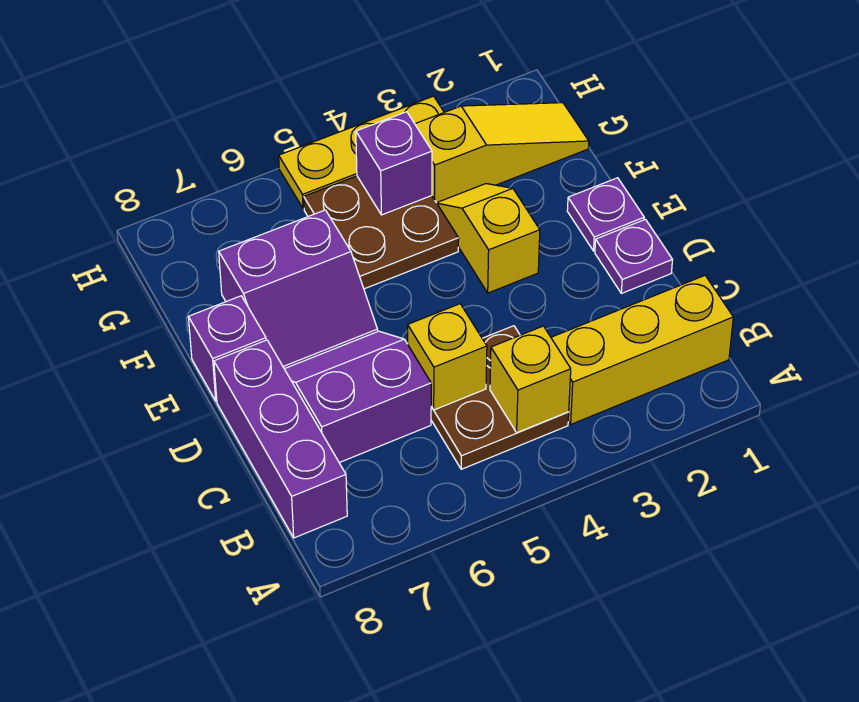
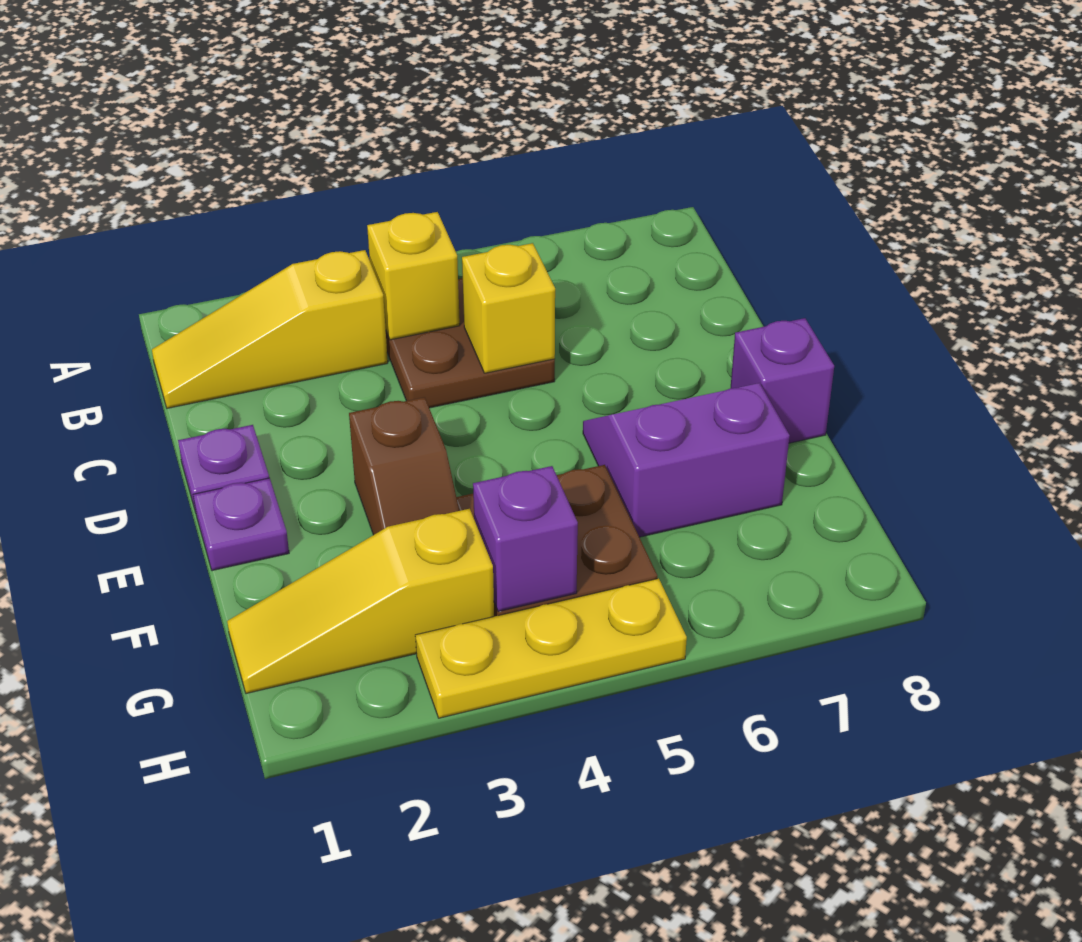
yellow brick B1:B3 level 1 -> yellow slope B1:B3 level 1 top 3
purple brick B8:D8 level 1 -> none
purple slope C6:D7 level 1 top C -> none
yellow slope E3:F3 level 1 top E -> brown slope E3:F3 level 1 top E

